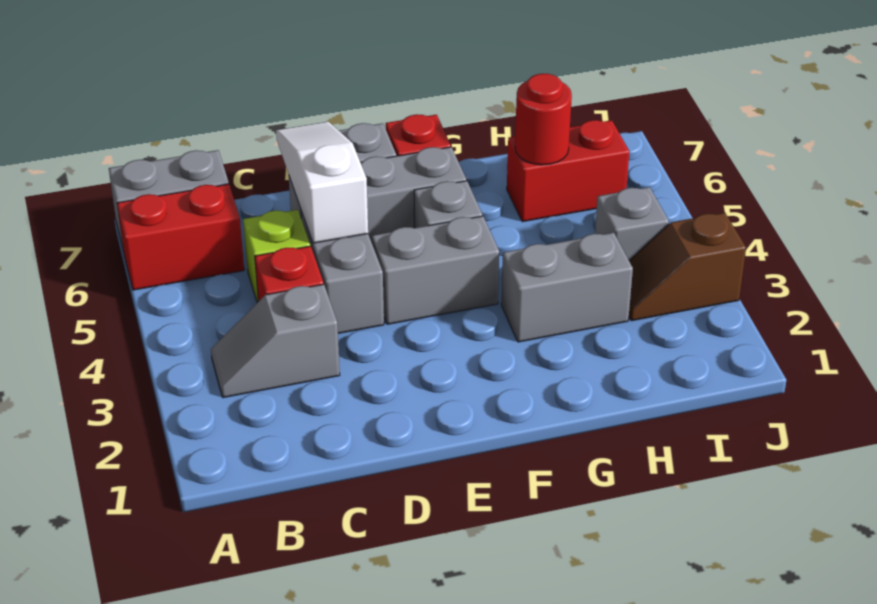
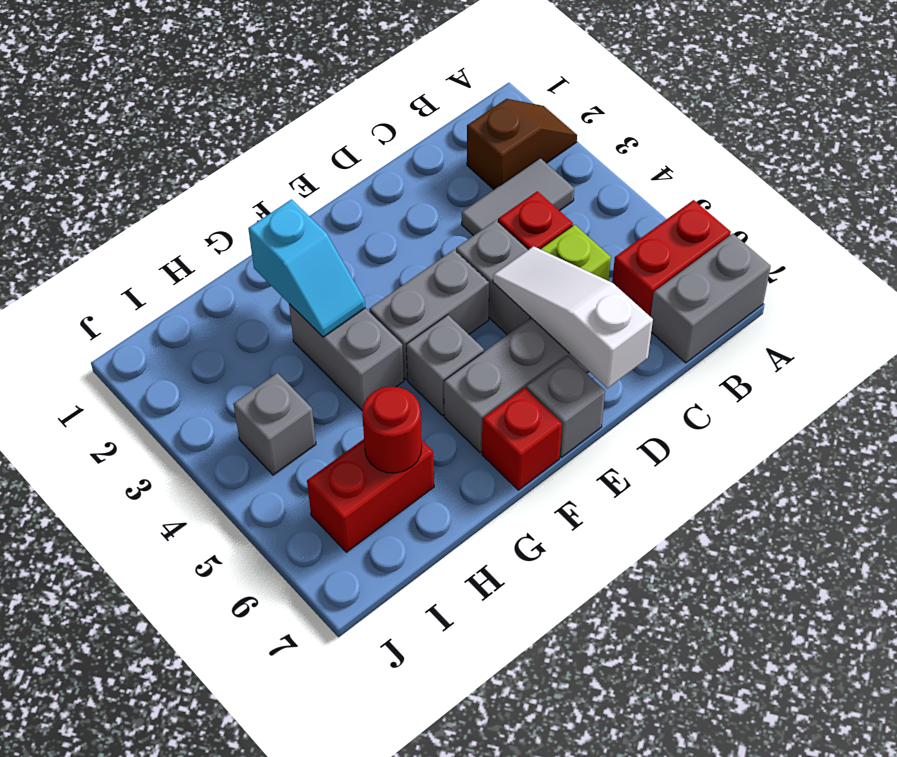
grey slope B3:C3 level 1 top C -> grey tile B3:C3 level 1
white slope D5:D7 level 2 top 5 -> white slope D5:D7 level 2 top 7
none -> cyan slope G2:G3 level 2 top 2
grey brick G3:H3 level 1 -> grey brick G3:G4 level 1
brown slope I3:J3 level 1 top J -> brown slope A2:B2 level 1 top B

